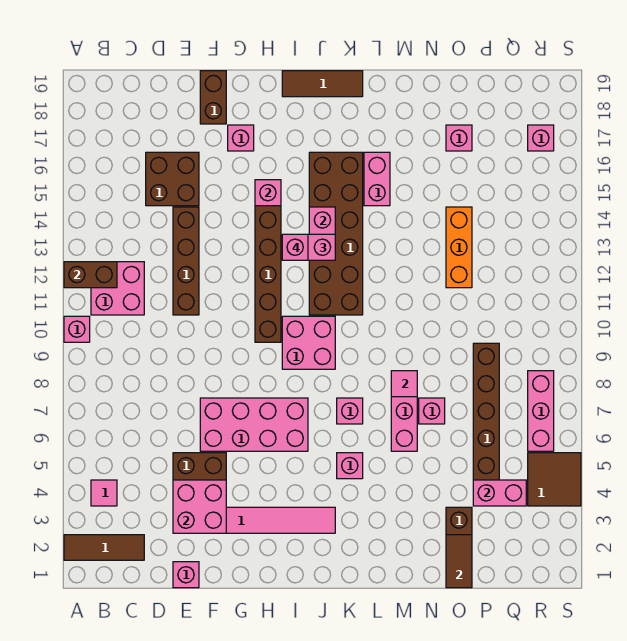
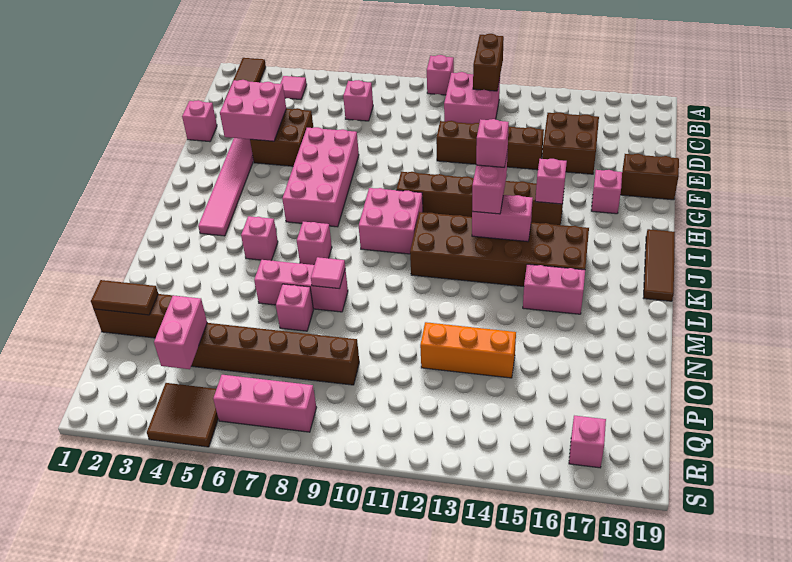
pink brick O17 level 1 -> pink brick C7 level 1

